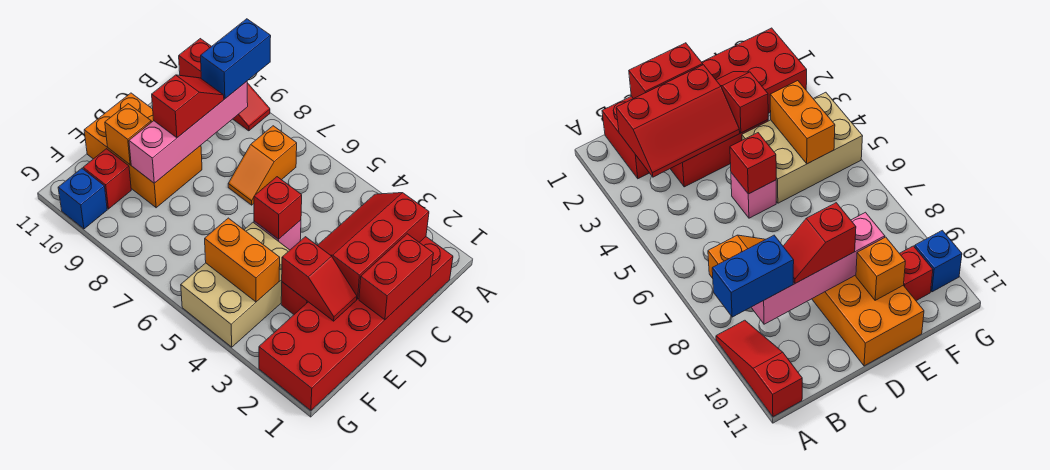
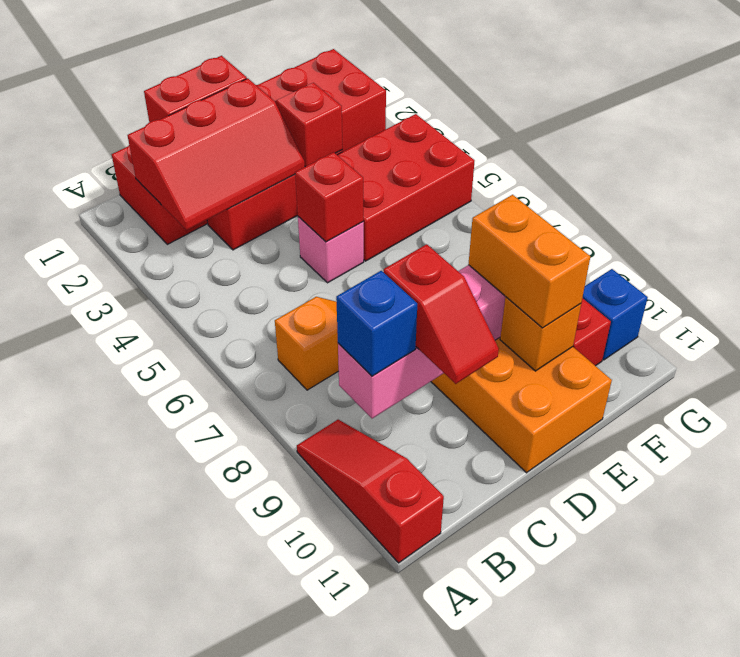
blue brick A9:B9 level 3 -> blue brick B9 level 3
red slope C9:D9 level 3 top D -> red slope C9:C10 level 3 top 9
tan brick E4:G5 level 1 -> red brick E4:G5 level 1
orange brick F4:F5 level 2 -> orange brick E9:E10 level 3

